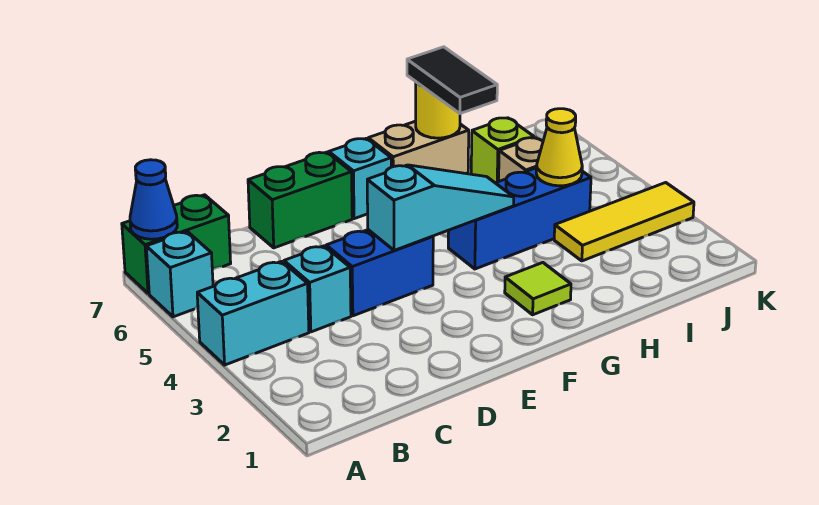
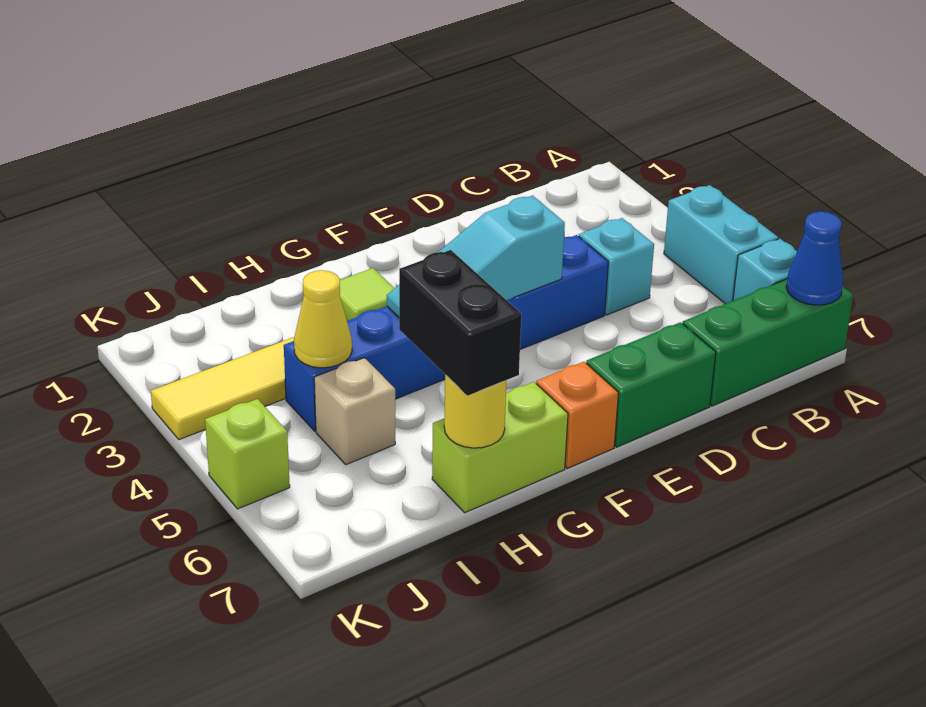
cyan brick A4:B4 level 1 -> cyan brick A4:A5 level 1
green brick A7:B7 level 1 -> green brick A7:C7 level 1
cyan brick F7 level 1 -> orange brick F7 level 1
tan brick G7:H7 level 1 -> lime brick G7:H7 level 1
black tile H6:H7 level 3 -> black brick H6:H7 level 3
lime brick I6 level 1 -> lime brick K5 level 1

